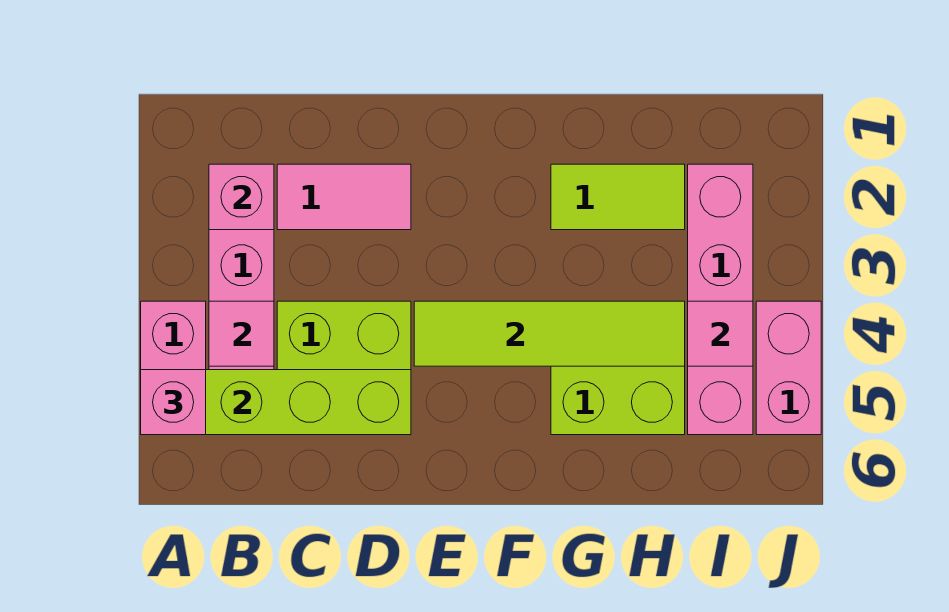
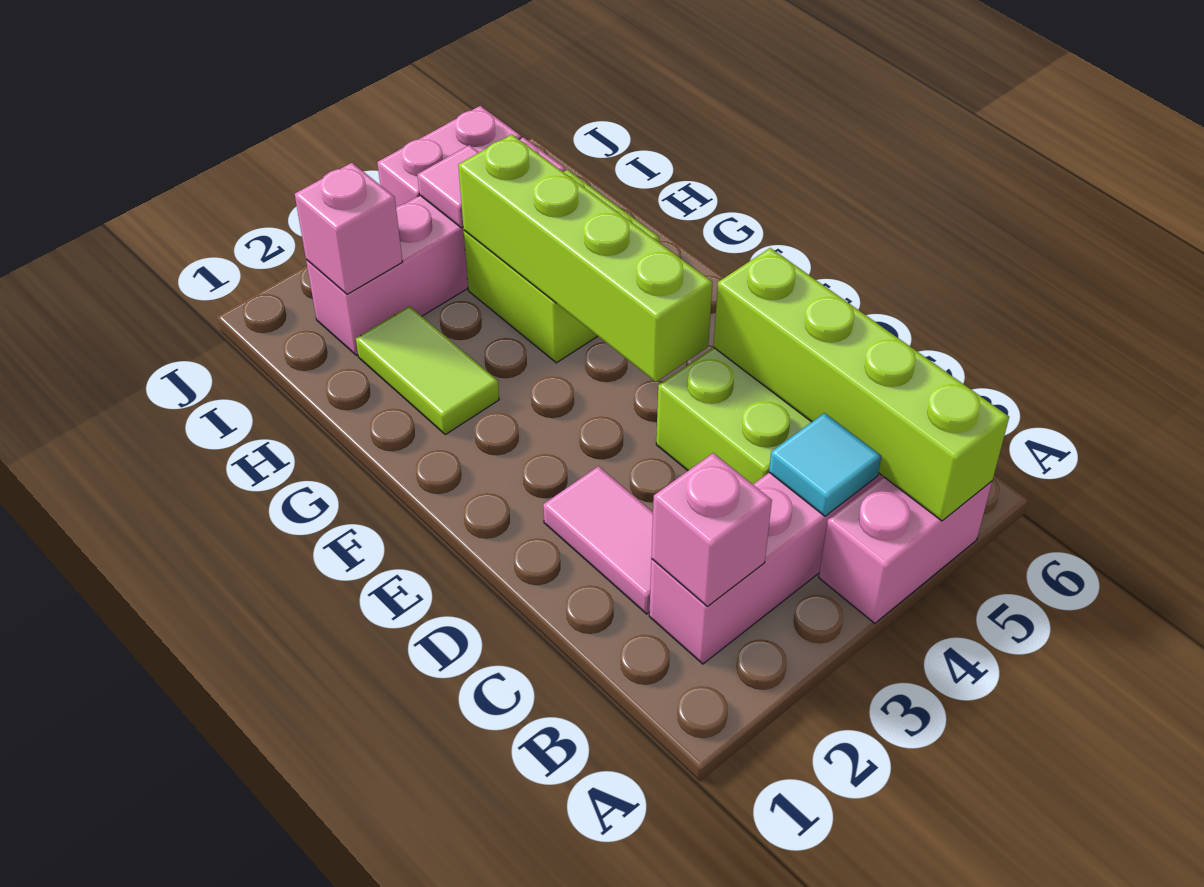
pink brick A5 level 3 -> pink brick I2 level 2
pink tile B4 level 2 -> cyan tile B4 level 2
lime tile E4:H4 level 2 -> lime brick E4:H4 level 2

